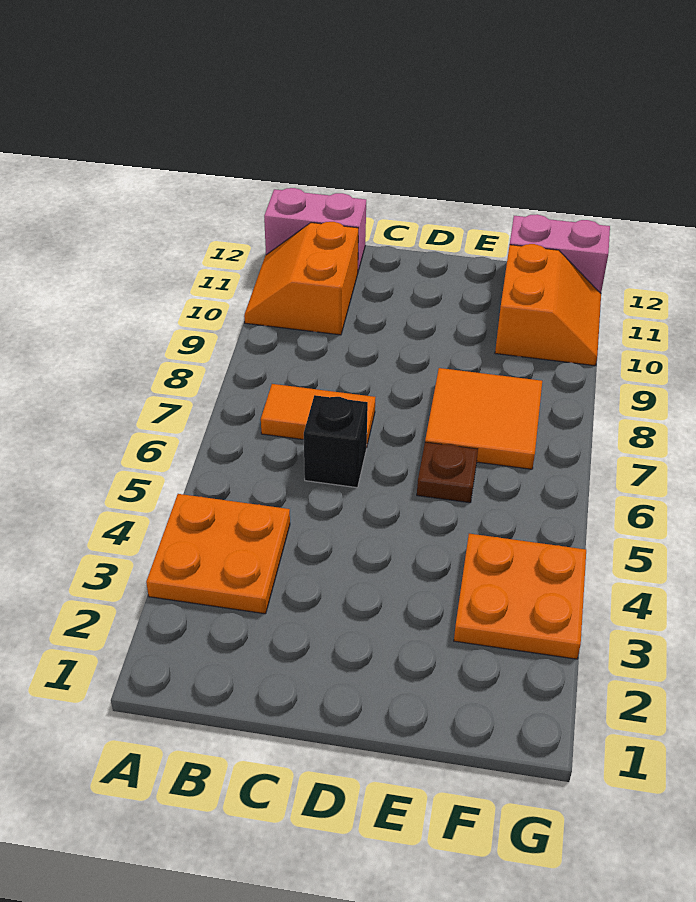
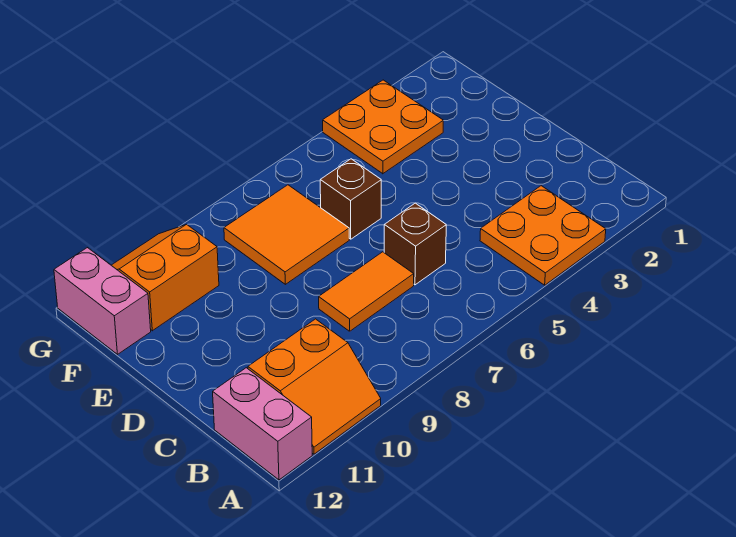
orange tile B7:C7 level 1 -> orange tile C7:C8 level 1
black brick C6 level 1 -> brown brick C6 level 1
brown plate E6 level 1 -> brown brick E6 level 1

